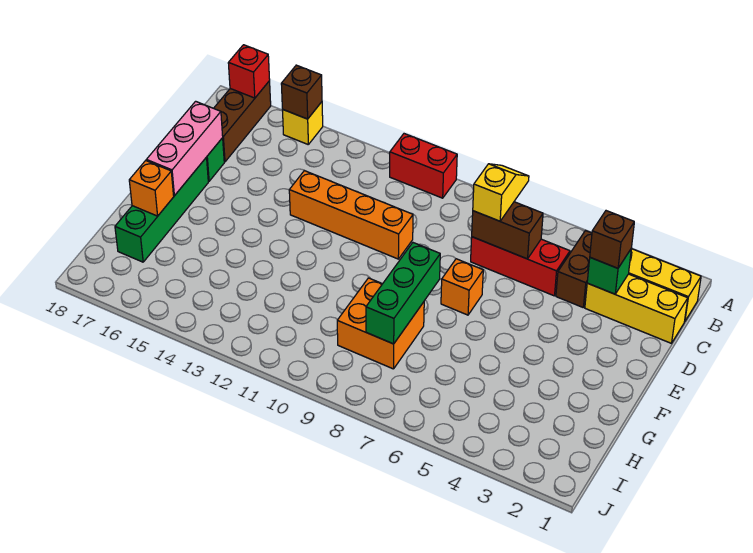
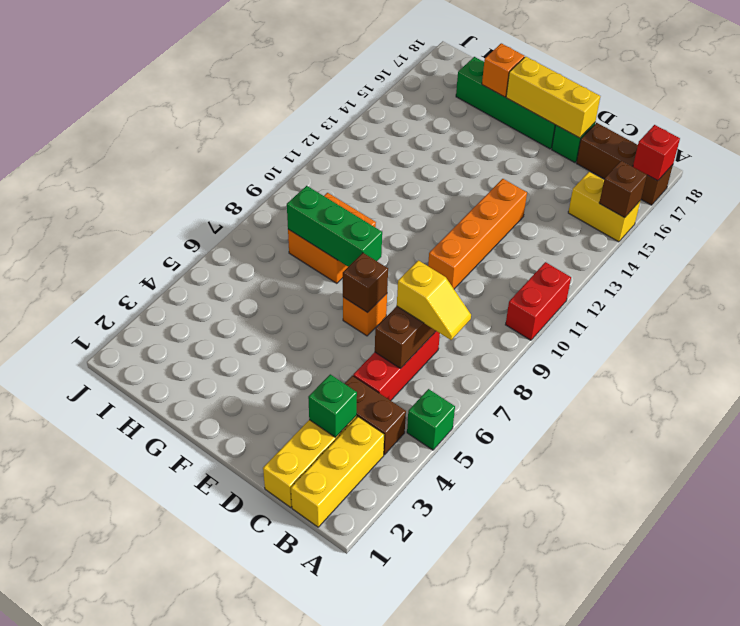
none -> green brick A5 level 1
yellow brick A15 level 1 -> yellow brick A15:B15 level 1
brown brick C3 level 3 -> brown brick E7 level 2
pink brick D17:F17 level 2 -> yellow brick D17:F17 level 2

